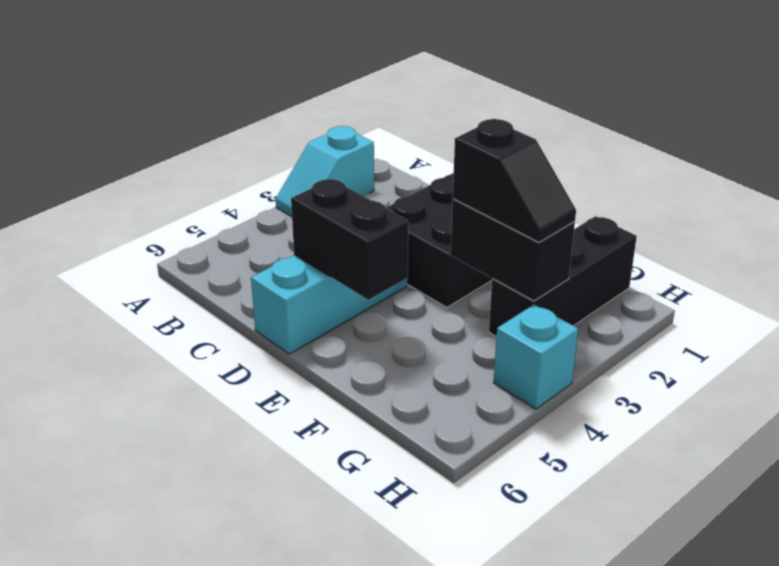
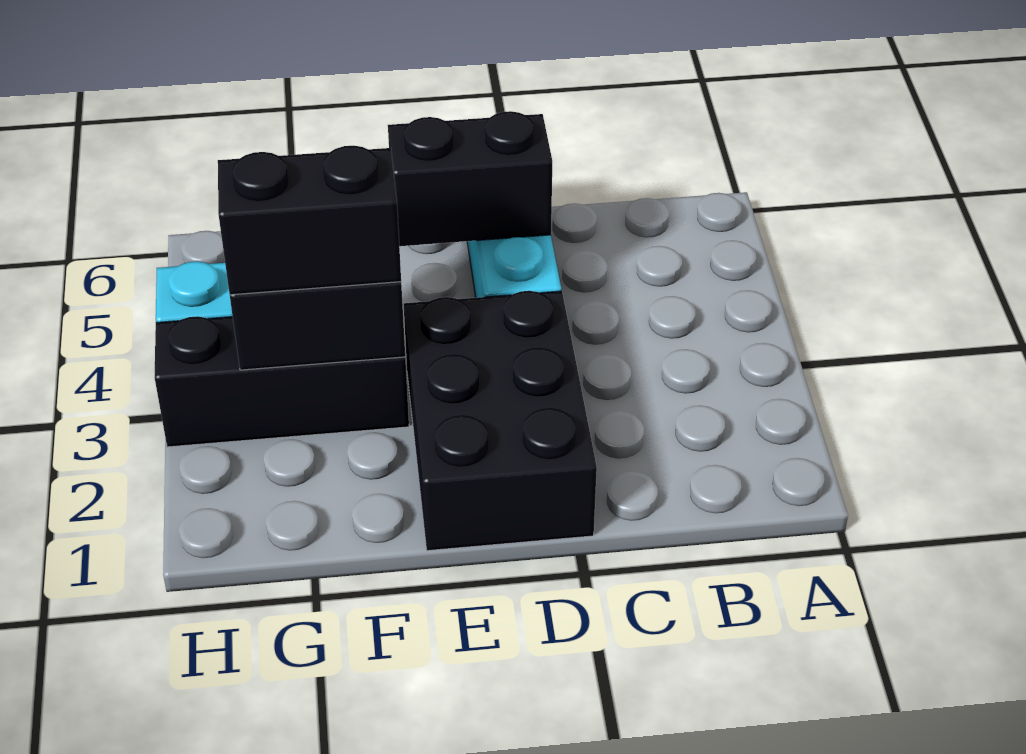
cyan slope A2:A3 level 1 top 2 -> none
black slope F3:G3 level 3 top F -> black brick F3:G3 level 3
black brick G1:G3 level 1 -> black brick F3:H3 level 1

